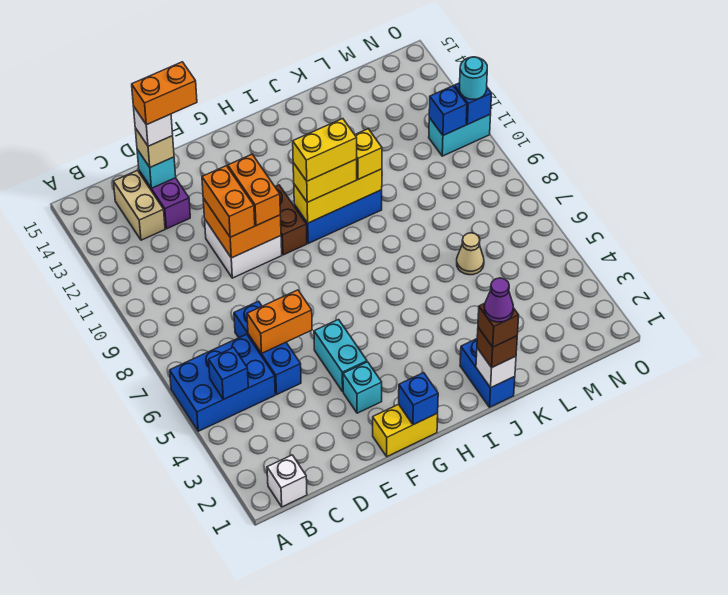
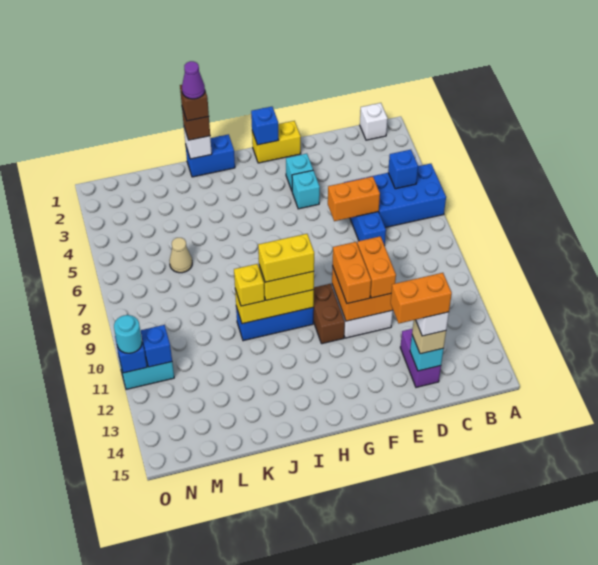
tan brick C13:C14 level 1 -> none
cyan brick F4:F5 level 1 -> cyan brick F4 level 1
blue brick J1:J2 level 1 -> blue brick I1:J1 level 1

